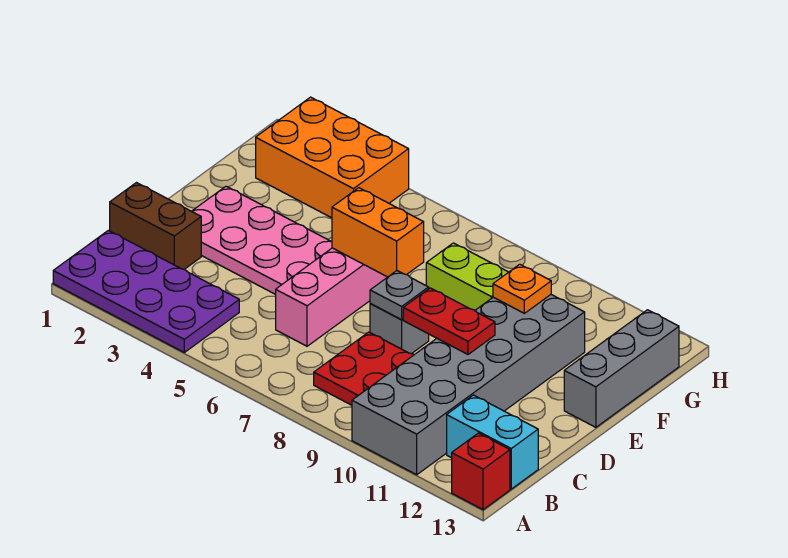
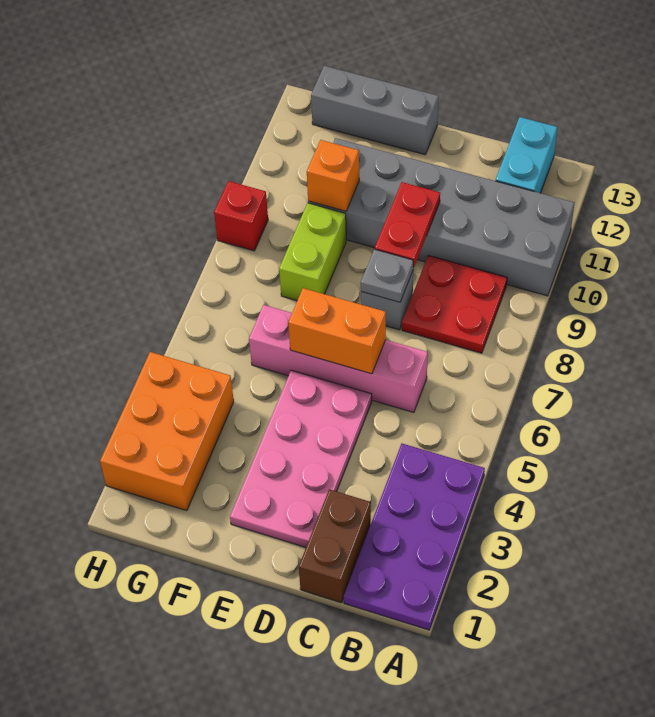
red brick A13 level 1 -> red brick H9 level 1
orange brick E6:E7 level 2 -> orange brick D6:E6 level 2
orange plate F10 level 2 -> orange brick F10 level 2

